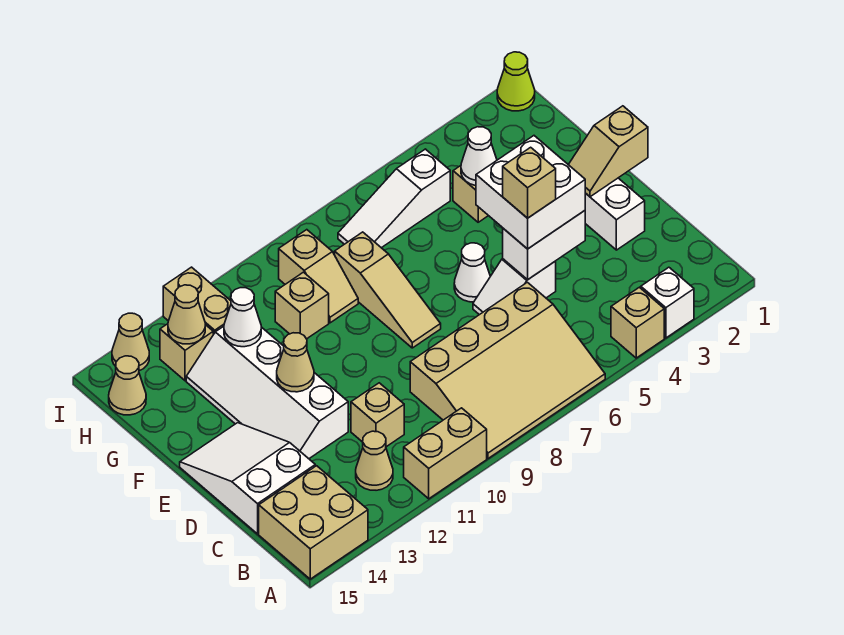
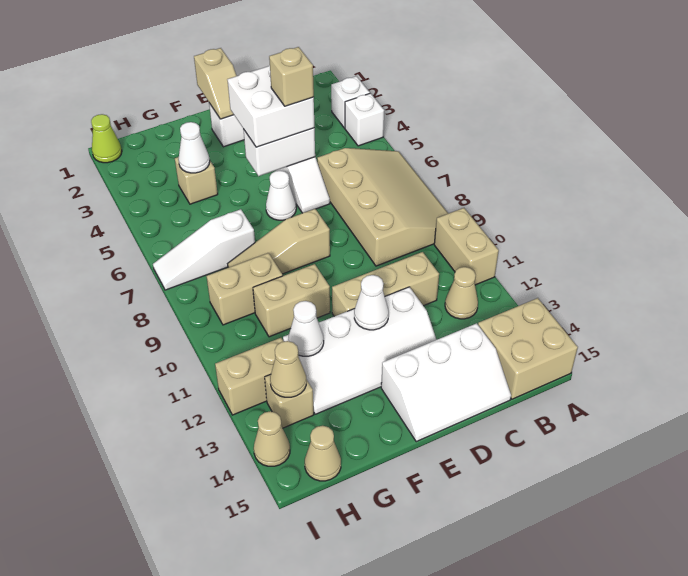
tan brick A4 level 1 -> white brick A4 level 1
tan brick C11 level 1 -> tan brick C11:E11 level 1
white slope C14:E15 level 1 top C -> white slope C14:E15 level 1 top 14
white brick D4:D5 level 2 -> white brick D5:E5 level 2
tan slope E8:G8 level 1 top G -> tan slope E8:G8 level 1 top E
tan cone E12 level 2 -> white cone E12 level 2
tan slope G9:H9 level 1 top H -> tan brick G9:H9 level 1
tan brick G10 level 1 -> tan brick F10:G10 level 1
white slope H5:H7 level 1 top 5 -> white slope G7:I7 level 1 top G

